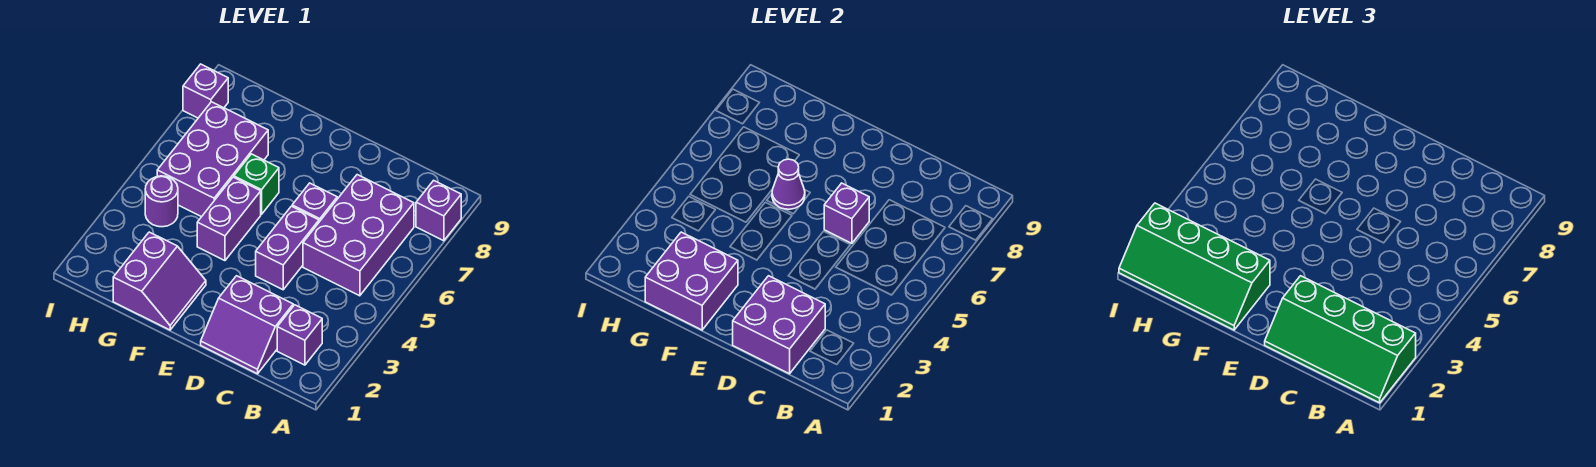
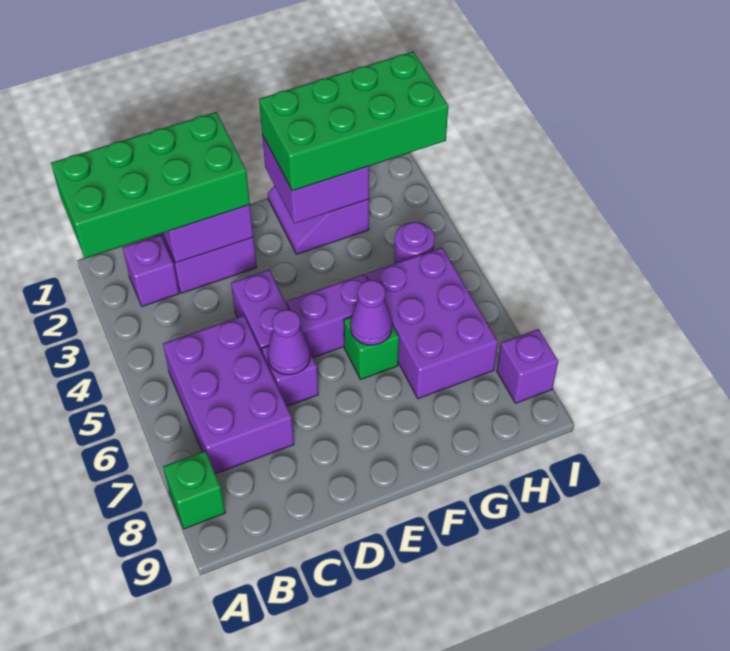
green slope A1:D2 level 3 top 2 -> green brick A1:D2 level 3
purple brick A8 level 1 -> green brick A8 level 1
purple brick D6 level 2 -> purple cone D6 level 2
green slope F1:I2 level 3 top 2 -> green brick F1:I2 level 3
purple brick F4:F5 level 1 -> purple brick E5:F5 level 1

